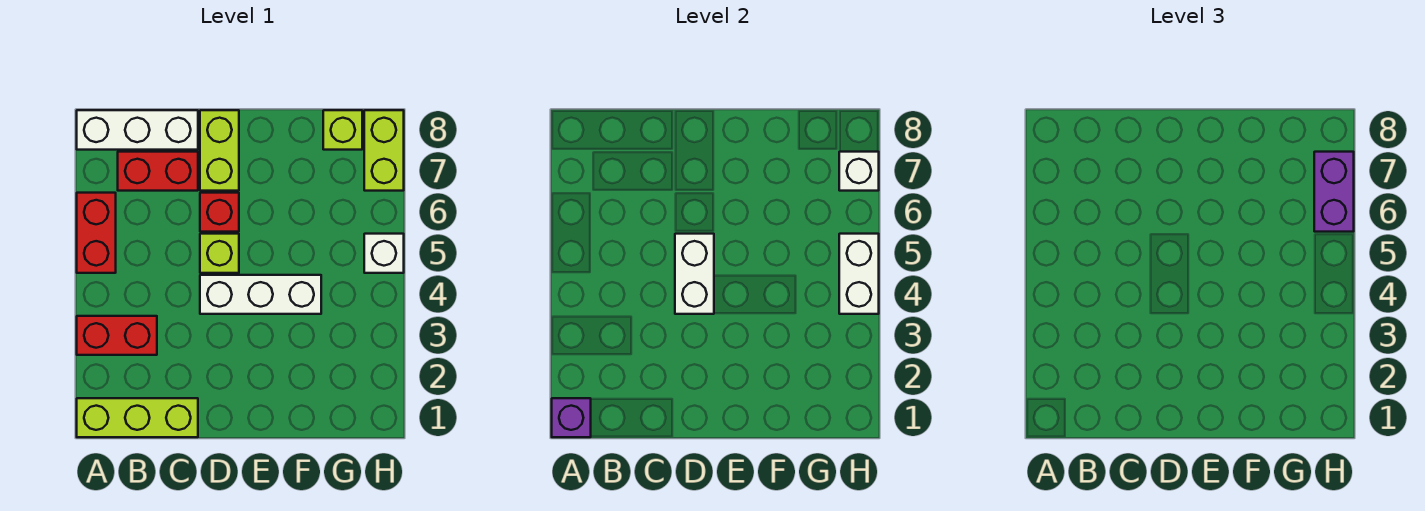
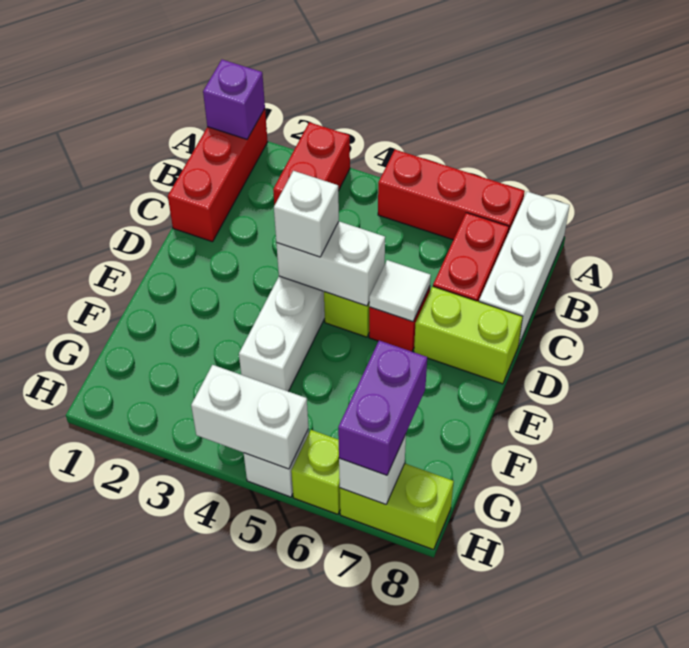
lime brick A1:C1 level 1 -> red brick A1:C1 level 1
red brick A5:A6 level 1 -> red brick A5:A7 level 1
none -> white brick D4 level 3
none -> white tile D6 level 2
lime brick G8 level 1 -> lime brick H6 level 1
purple brick H6:H7 level 3 -> purple brick G7:H7 level 3

